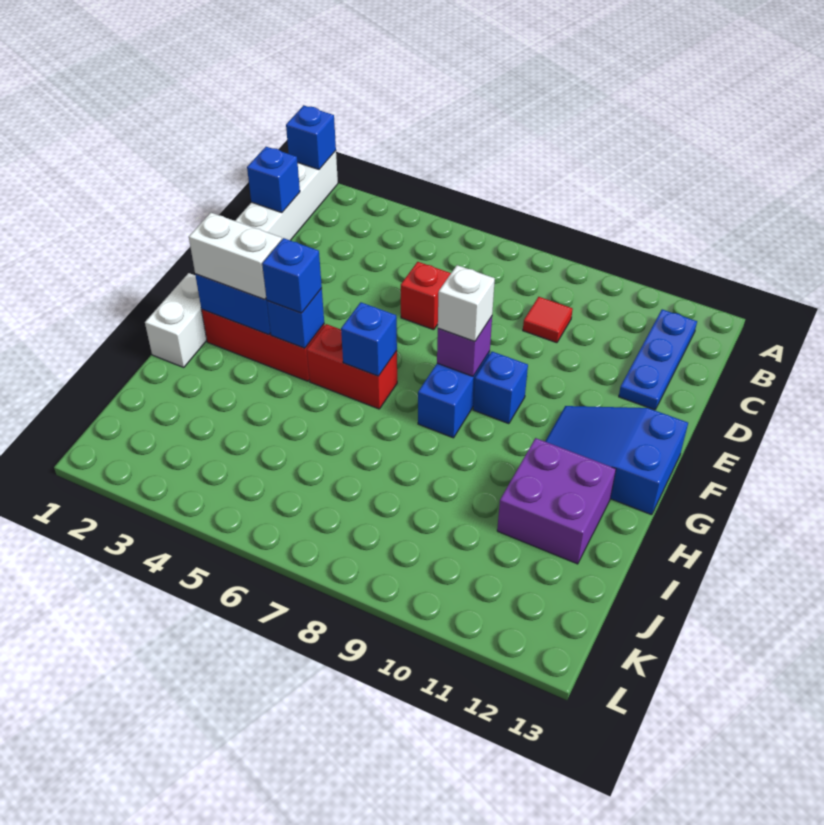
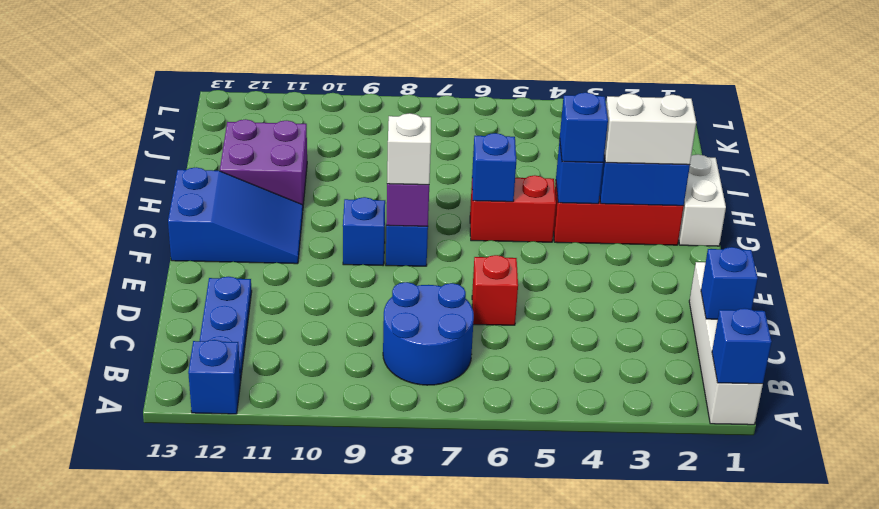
none -> blue brick A12 level 1
none -> blue round brick B7:C8 level 1
red tile C9 level 1 -> none

